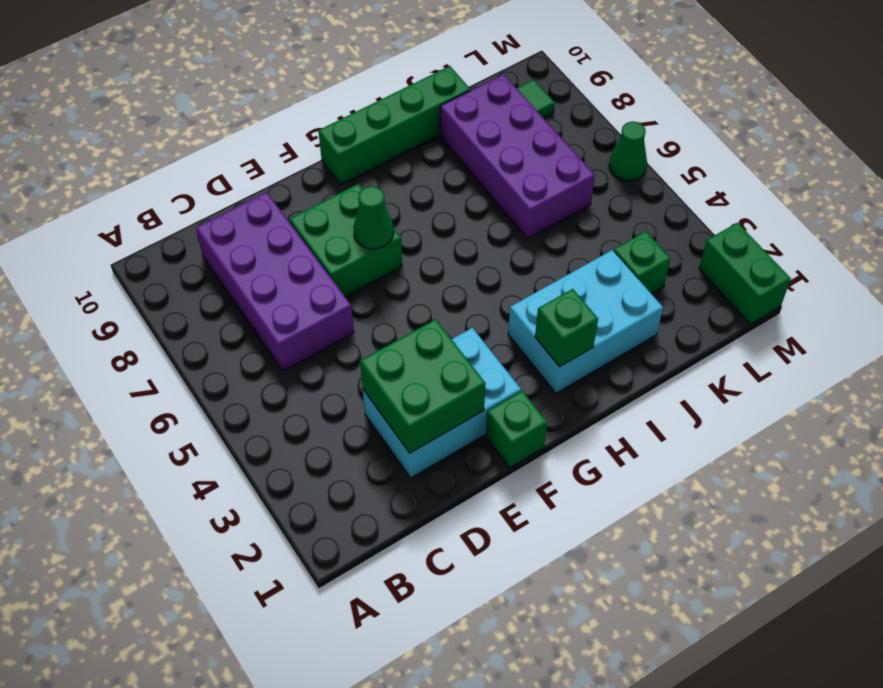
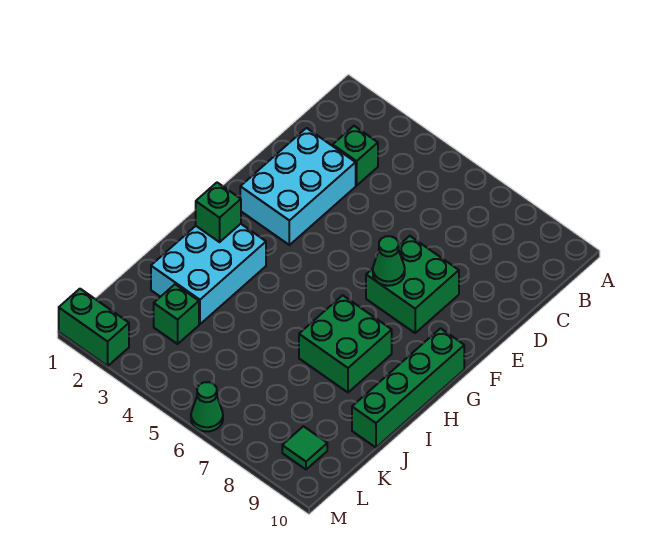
purple brick C6:D9 level 1 -> none
green brick D2:E3 level 2 -> green brick H7:I8 level 1
green brick F1 level 1 -> green brick C3 level 1
purple brick J6:K9 level 1 -> none

